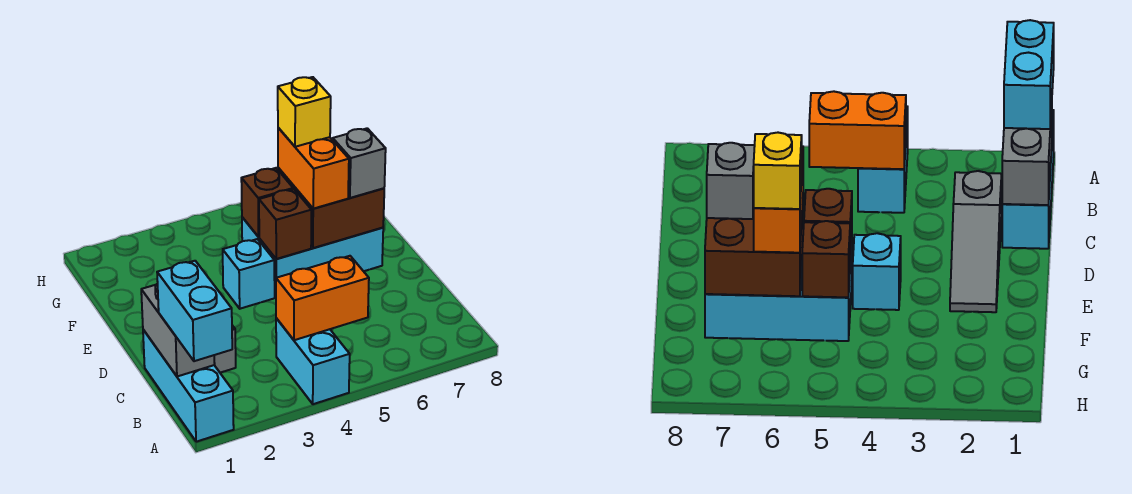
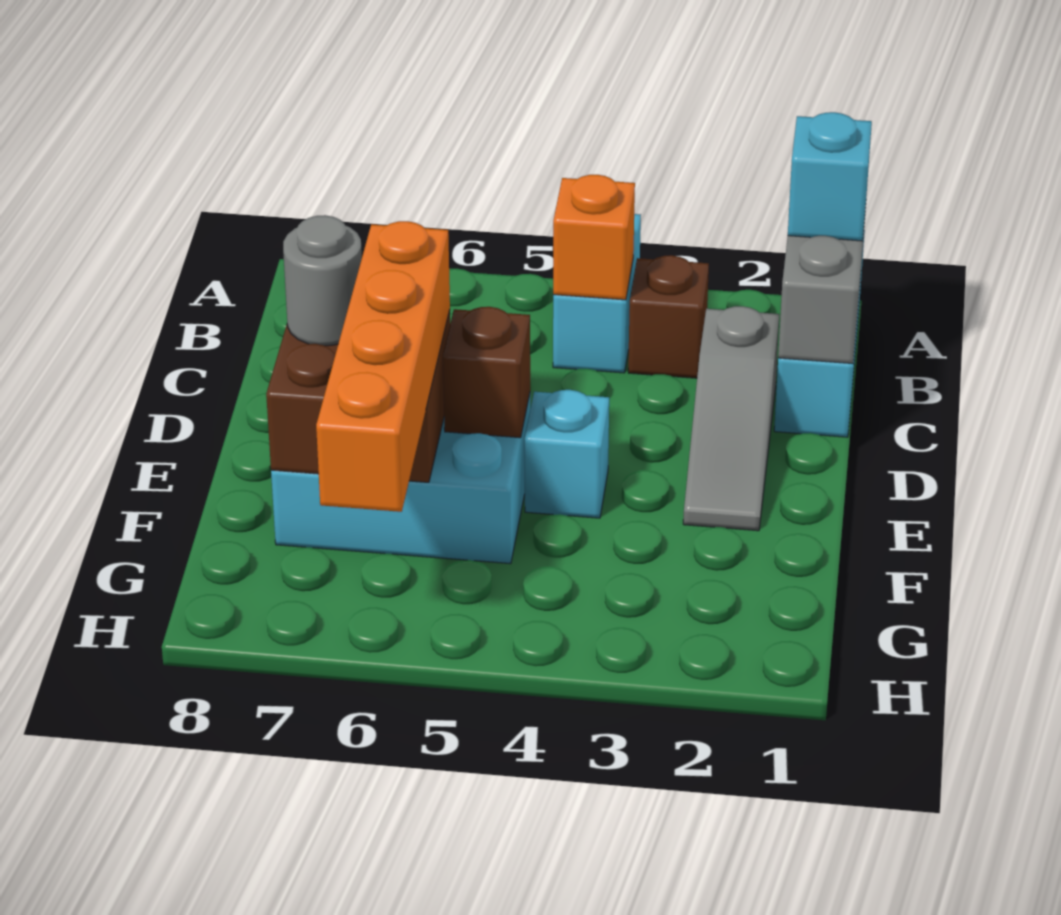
cyan brick A1:B1 level 3 -> cyan brick B1 level 3
orange brick B4:B5 level 2 -> orange brick B4 level 2
orange brick E6:F6 level 3 -> orange brick E6:H6 level 3
grey brick E7 level 3 -> grey round brick E7 level 3
brown brick F5 level 2 -> brown brick B3 level 1
yellow brick F6 level 4 -> none

